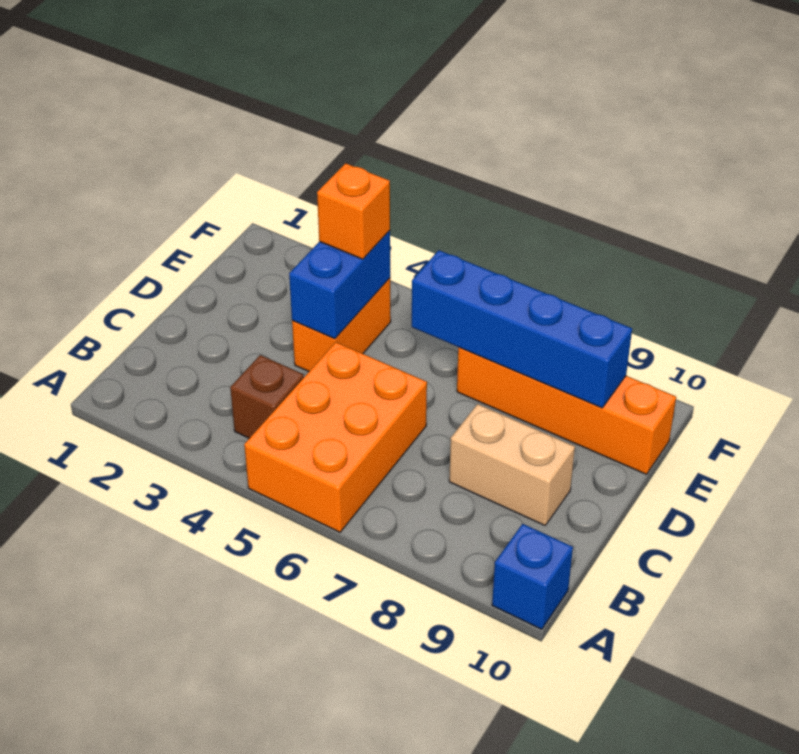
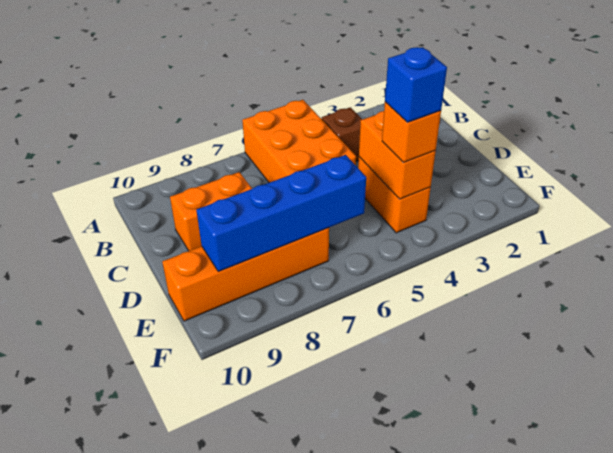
blue brick A10 level 1 -> blue brick E4 level 4
tan brick C8:C9 level 1 -> orange brick C8:C9 level 1
blue brick D4:E4 level 2 -> orange brick D4:E4 level 2

